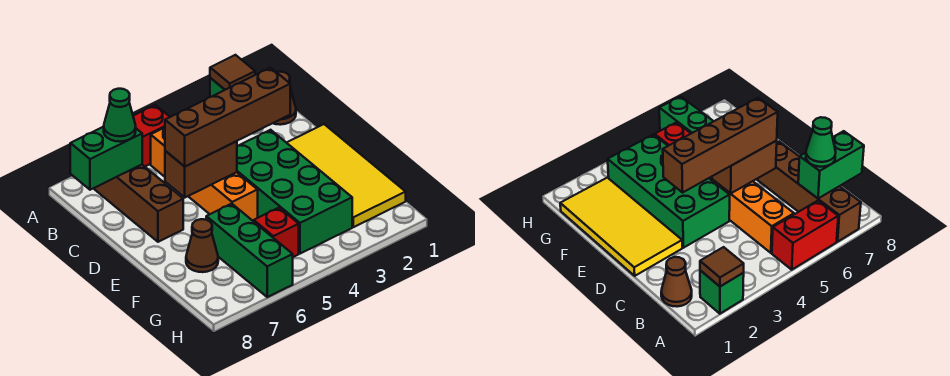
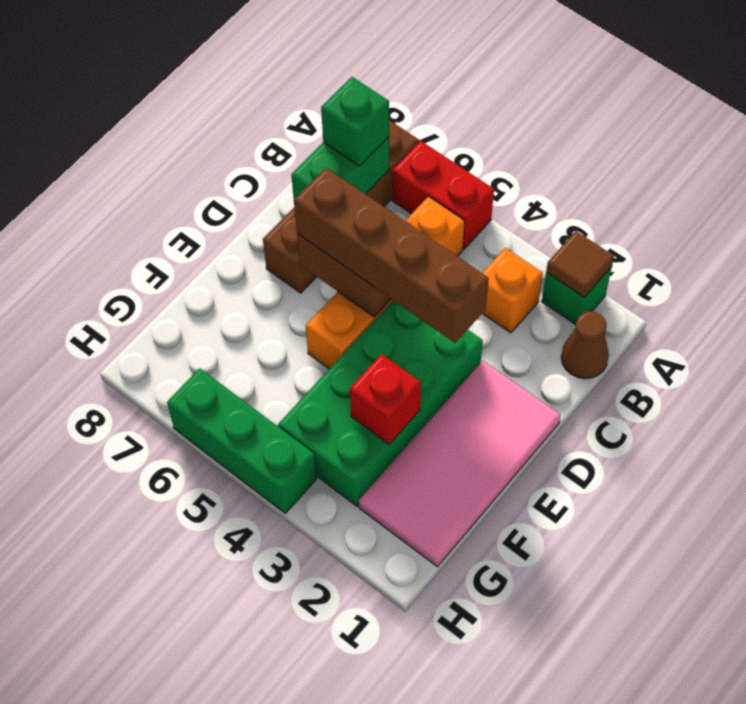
none -> orange brick B3 level 1
green brick B7:B8 level 2 -> green brick B7:C7 level 2
green cone B7 level 3 -> green brick B7 level 3
yellow tile D1:G2 level 1 -> pink tile D1:G2 level 1
green brick F6:H6 level 1 -> green brick H4:H6 level 1
brown cone F7 level 1 -> none
red brick G5 level 1 -> red brick F3 level 2

